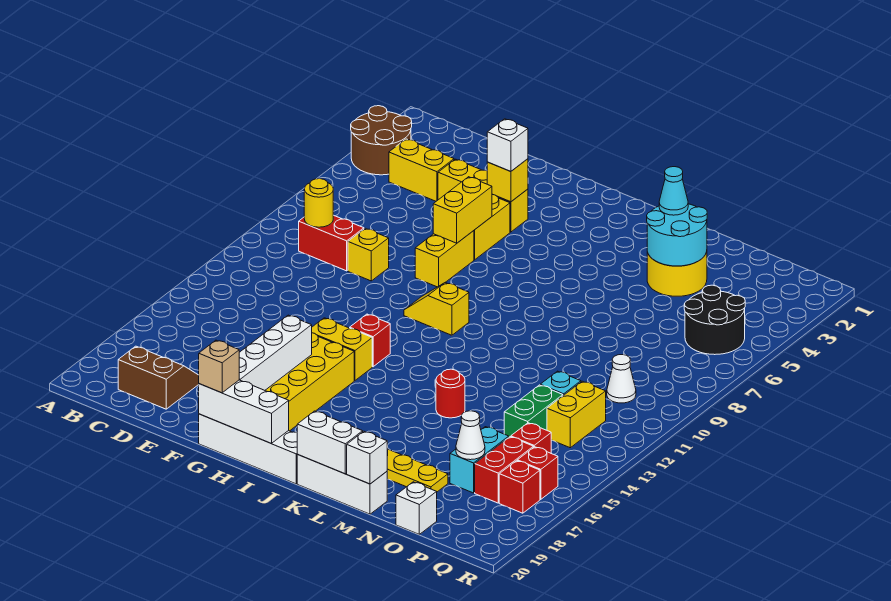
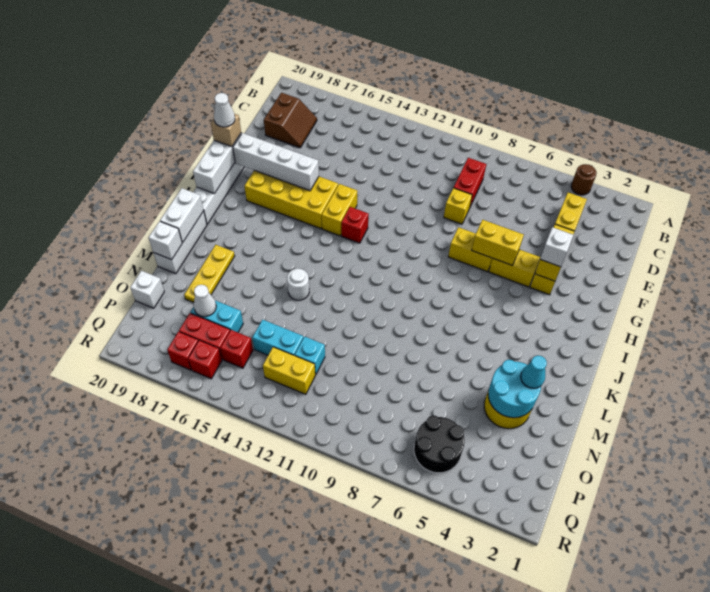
brown round brick A3:B4 level 1 -> brown round brick A4 level 1
yellow round brick C9 level 2 -> none
yellow slope H10:I10 level 1 top I -> none
red round brick L14 level 1 -> white round brick L14 level 1
green brick O13:O14 level 1 -> cyan brick O13:O14 level 1
white cone P10 level 1 -> white cone G20 level 4

